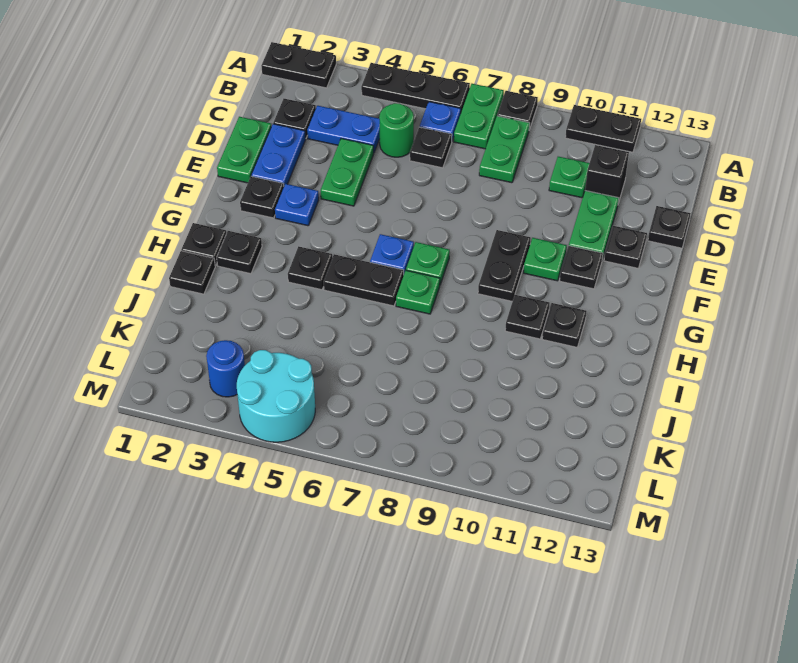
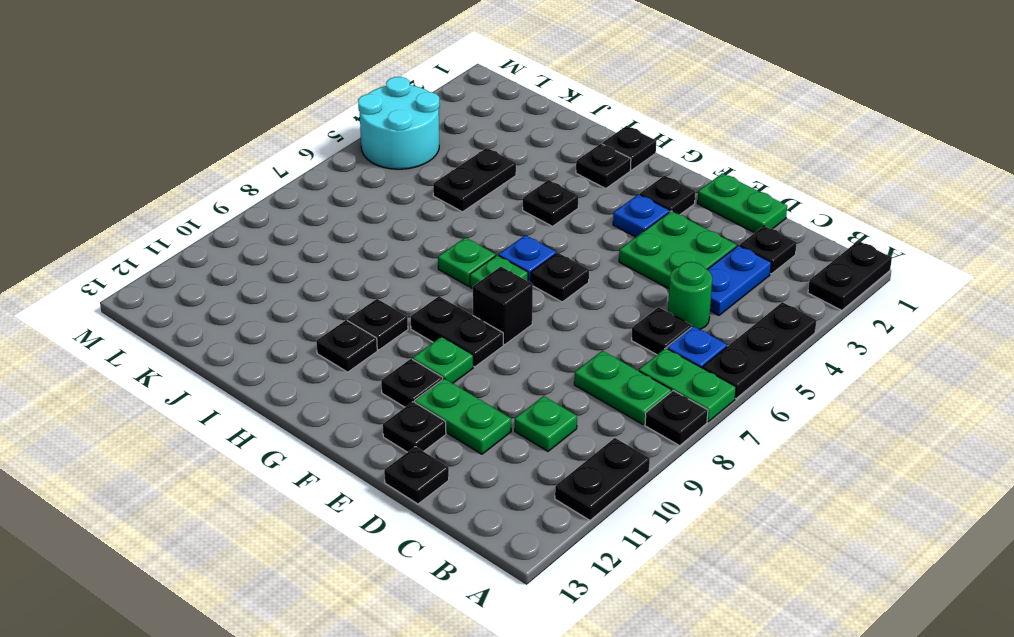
black brick C11 level 1 -> black brick F8 level 1
blue plate D2:E2 level 1 -> none
green plate D4:E4 level 1 -> green plate D3:E4 level 1
black plate H5:H6 level 1 -> black plate J4:J5 level 1
black plate I1 level 1 -> black plate F6 level 1
blue round brick L3 level 1 -> none

